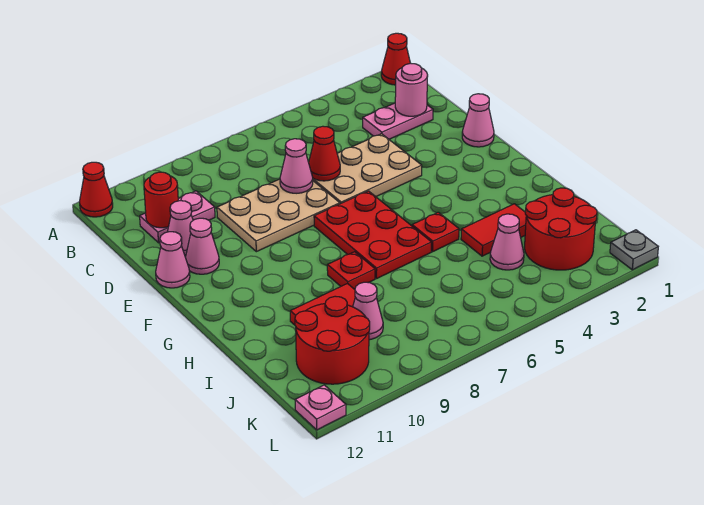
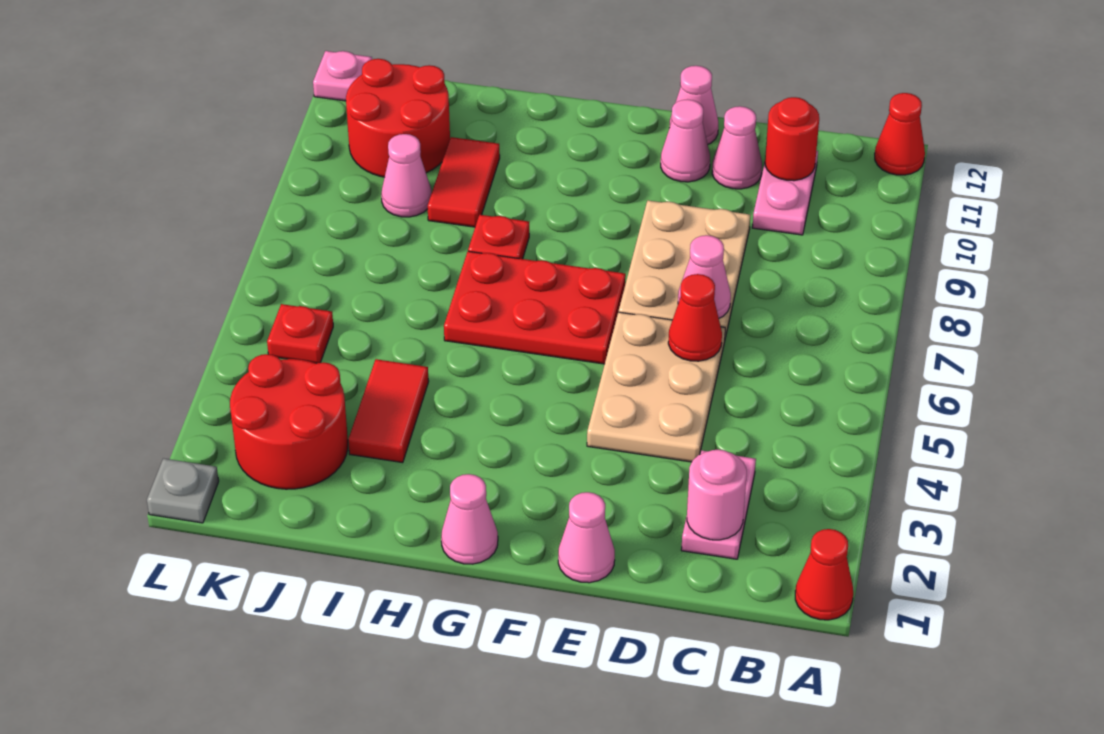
red plate H5 level 1 -> red plate K5 level 1
pink cone J4 level 1 -> pink cone G1 level 1

